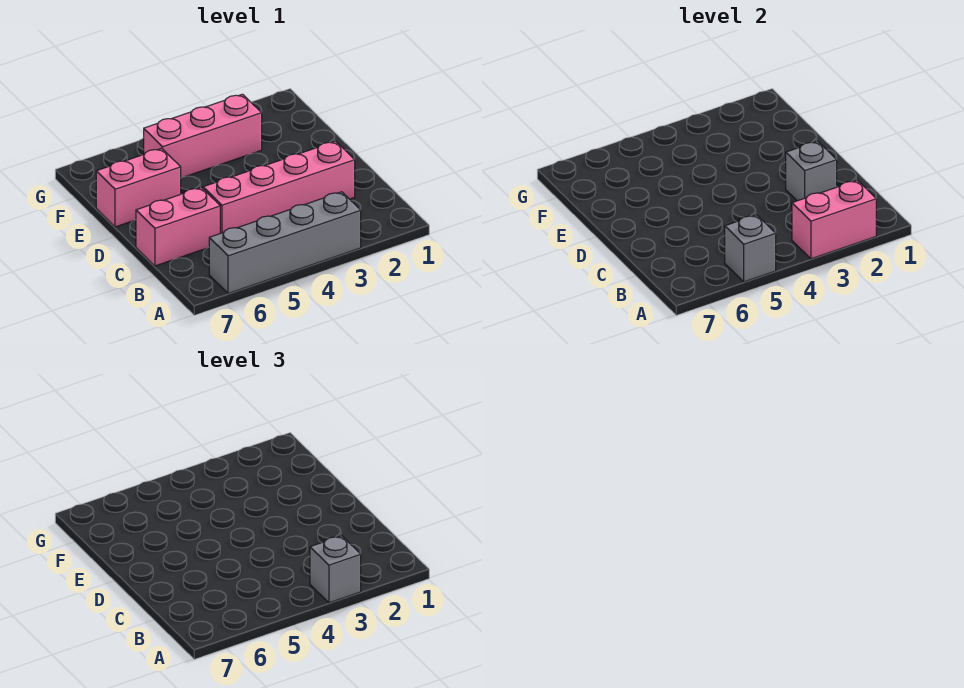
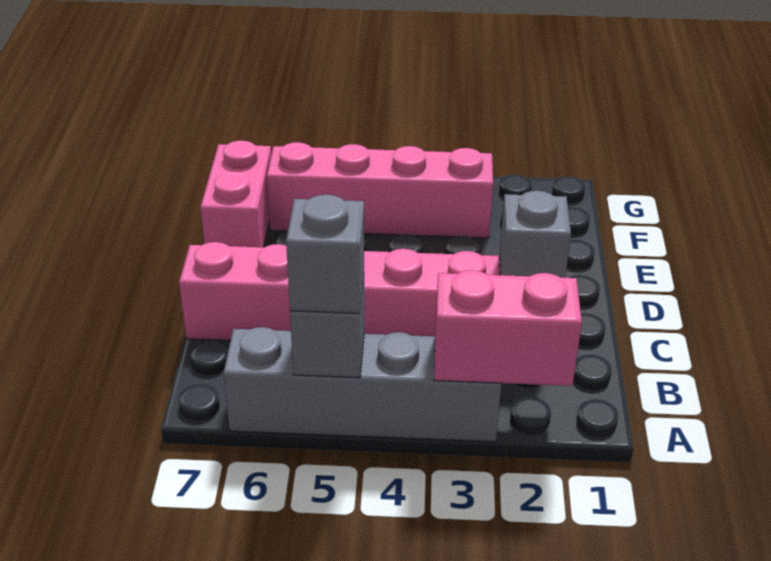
grey brick A3 level 3 -> grey brick A5 level 3
pink brick E6:E7 level 1 -> pink brick E7:F7 level 1
pink brick F3:F5 level 1 -> pink brick F3:F6 level 1

